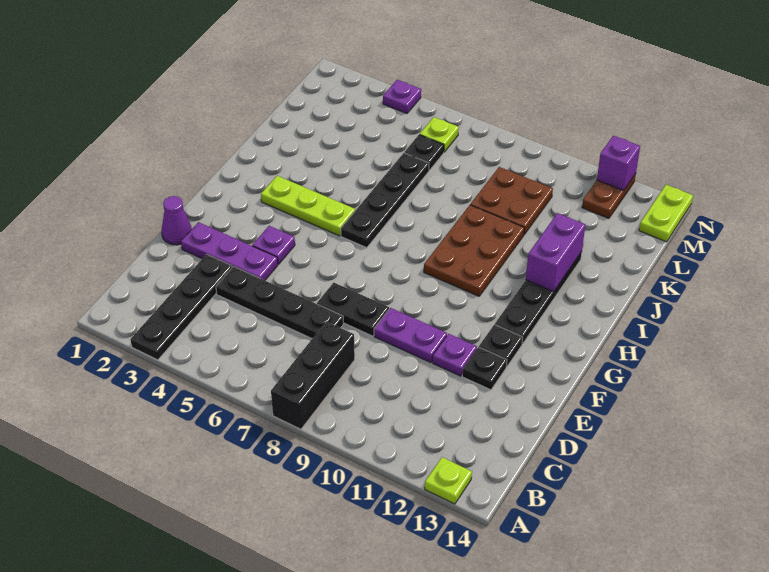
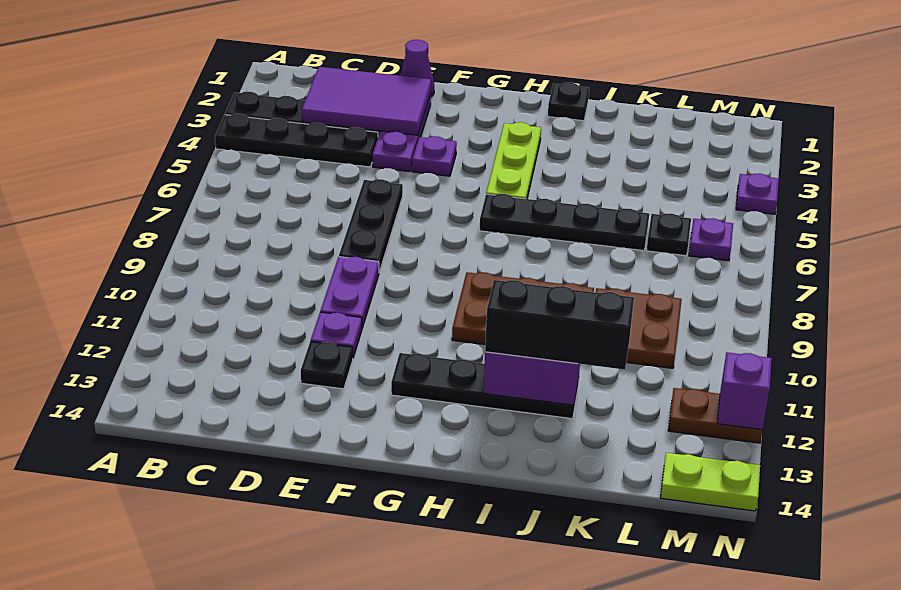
black brick A8:C8 level 1 -> black brick I12:K12 level 3
lime plate A13 level 1 -> none
none -> purple tile C2:E3 level 2
black plate D4:D7 level 1 -> black plate A4:D4 level 1
black plate E7:E8 level 1 -> black plate E6:E8 level 1
black plate F12 level 1 -> black plate I1 level 1
lime plate M6 level 1 -> purple plate M6 level 1

